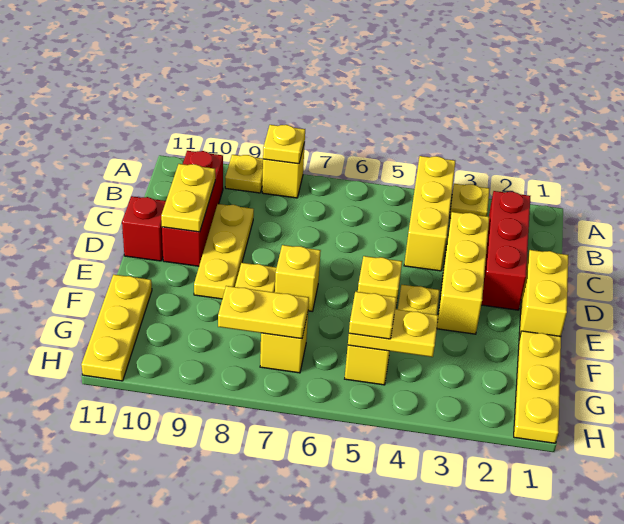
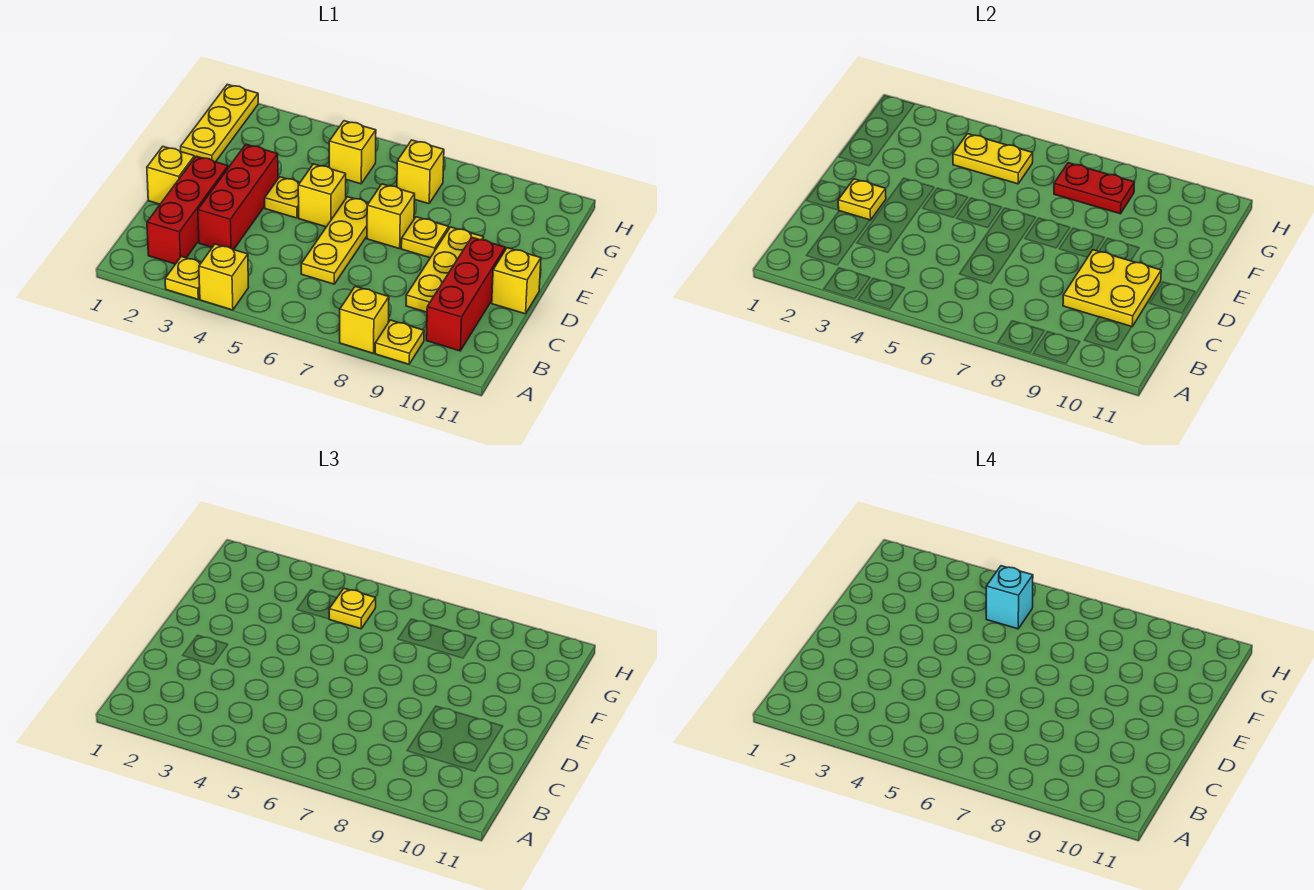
yellow brick A4:C4 level 1 -> yellow brick A4 level 1
yellow plate A8 level 2 -> yellow plate D2 level 2
yellow brick C3:E3 level 1 -> red brick C3:E3 level 1
yellow plate C10:D10 level 2 -> yellow plate C9:D10 level 2
yellow brick D1:E1 level 1 -> yellow brick D1 level 1
red brick D11 level 1 -> yellow brick D11 level 1
yellow plate F11:H11 level 1 -> yellow plate C6:E6 level 1
none -> cyan brick G5 level 4
yellow plate G7:G8 level 2 -> red plate G7:G8 level 2

